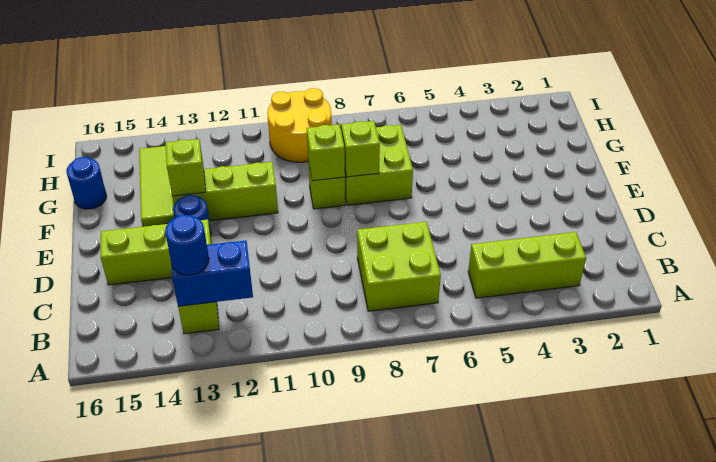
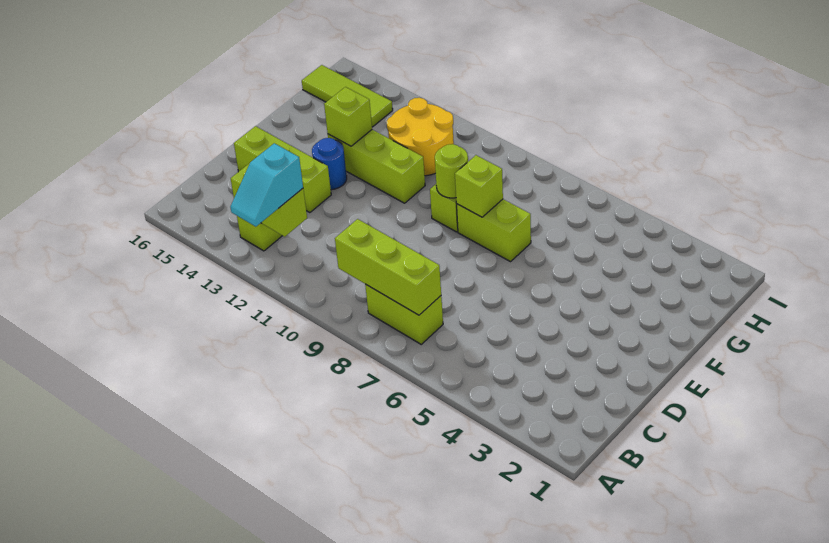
none -> cyan slope A12:B12 level 3 top B
lime brick B3:B5 level 1 -> lime brick B7:B9 level 2
lime brick B7:C8 level 1 -> lime brick B7:B8 level 1
blue brick B12:B13 level 2 -> lime brick B12:B13 level 2
blue round brick B13 level 3 -> none
lime brick F7:G8 level 1 -> lime brick F7:F8 level 1
lime brick F9 level 2 -> lime round brick F9 level 2
lime tile F14:H14 level 1 -> lime tile H14:H16 level 1
blue round brick G16 level 1 -> none
yellow round brick H9:I10 level 1 -> yellow round brick G11:H12 level 1

